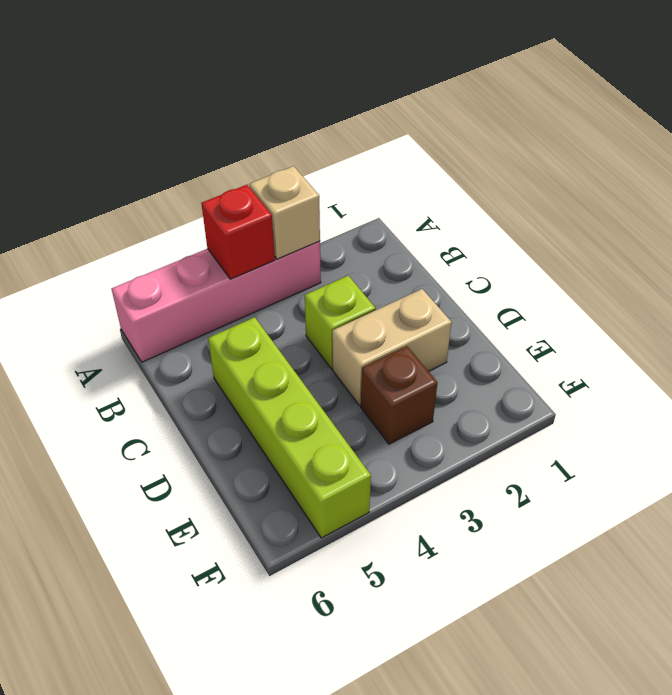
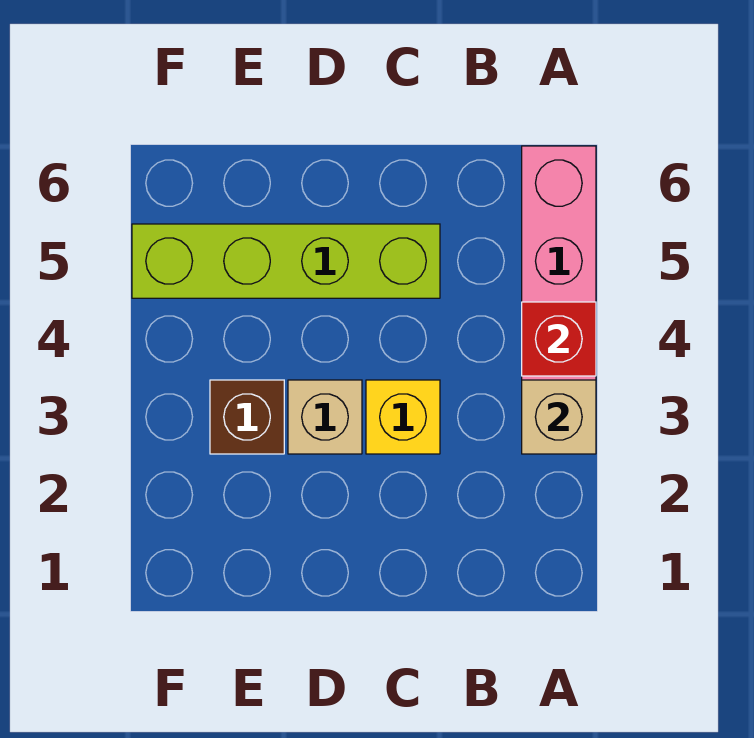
lime brick C3 level 1 -> yellow brick C3 level 1
tan brick D2:D3 level 1 -> tan brick D3 level 1

